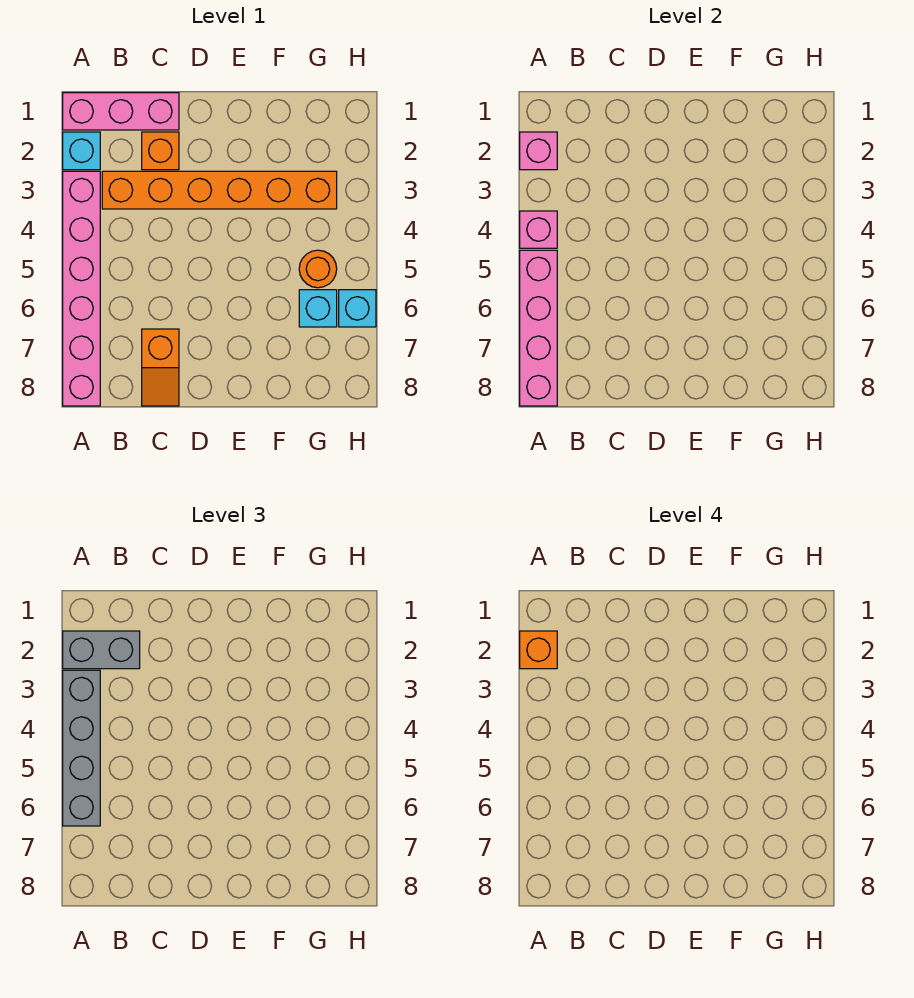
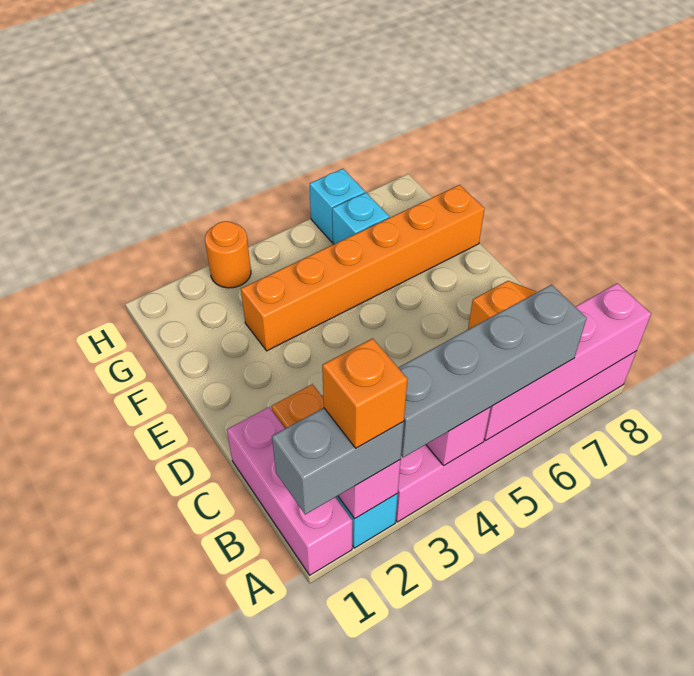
grey brick A2:B2 level 3 -> grey brick A1:A2 level 3
orange brick B3:G3 level 1 -> orange brick F3:F8 level 1
orange round brick G5 level 1 -> orange round brick H3 level 1

